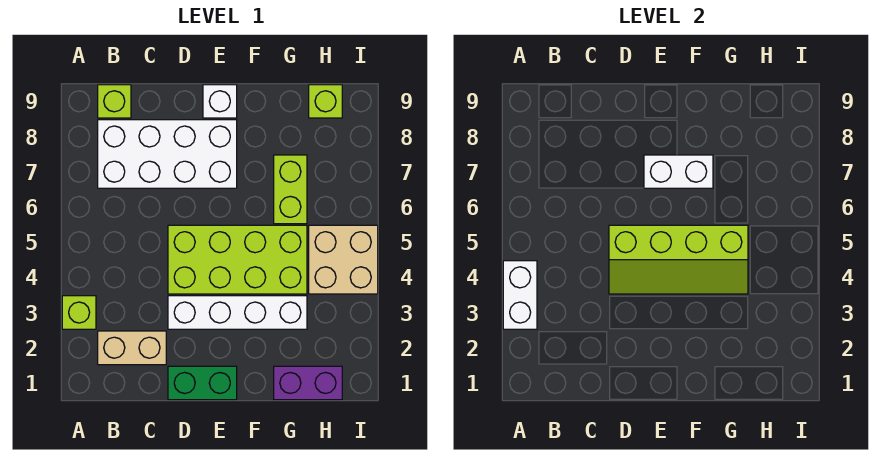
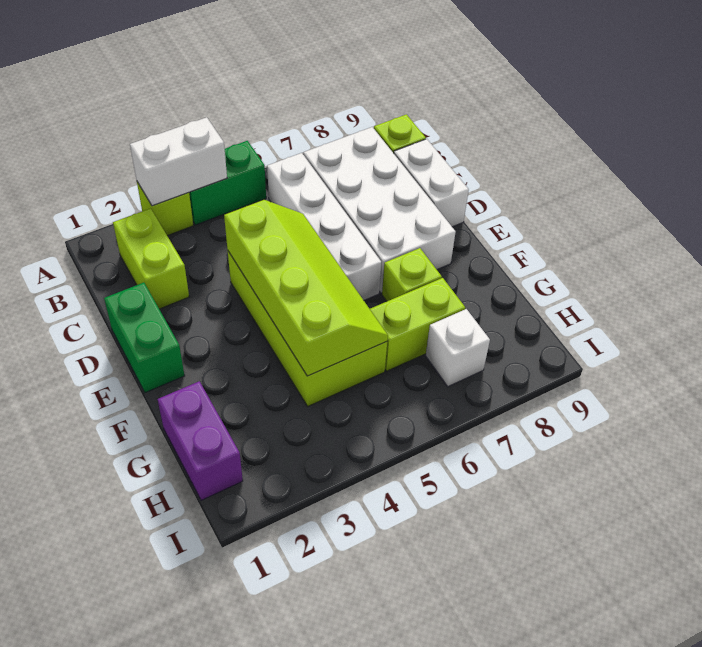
none -> green brick A4:A5 level 1
tan brick B2:C2 level 1 -> lime brick B2:C2 level 1
white brick D3:G3 level 1 -> white brick B6:E6 level 1
lime slope D4:G5 level 2 top 5 -> lime slope D4:G5 level 2 top 4
white brick E7:F7 level 2 -> white brick C9:D9 level 1
white brick E9 level 1 -> white brick H7 level 1
tan brick H4:I5 level 1 -> none
lime brick H9 level 1 -> lime brick F7 level 1

